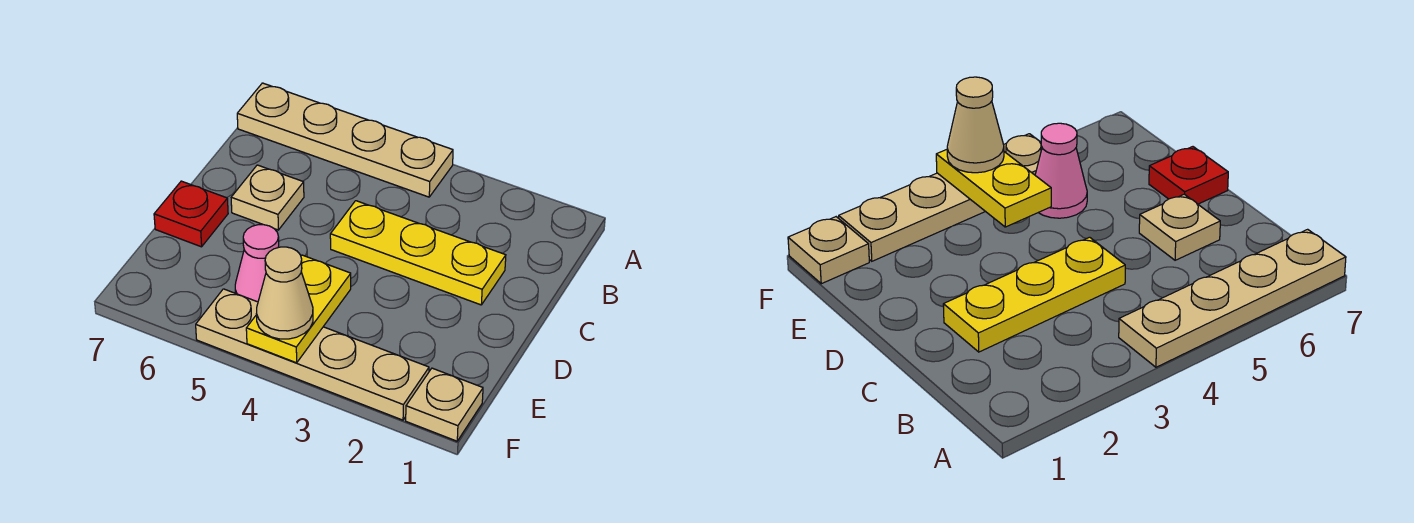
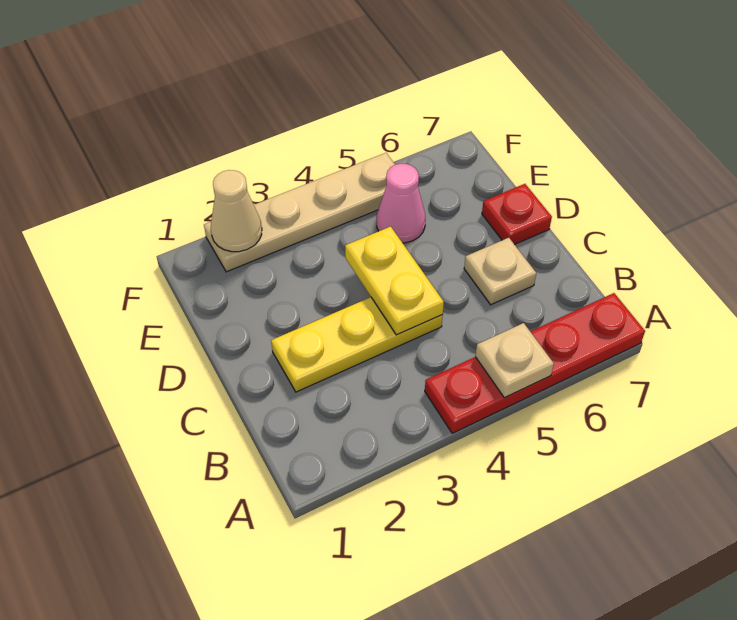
tan plate A4:A7 level 1 -> red plate A4:A7 level 1
yellow plate E4:F4 level 2 -> yellow plate C4:D4 level 2
tan plate F1 level 1 -> tan plate A5 level 2
tan cone F4 level 3 -> tan cone F2 level 2

